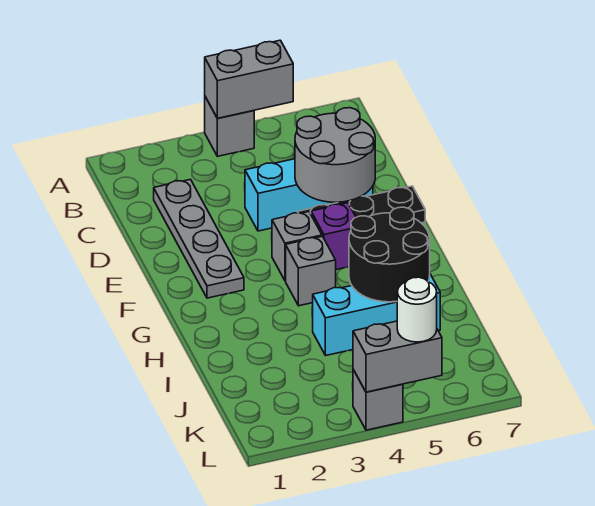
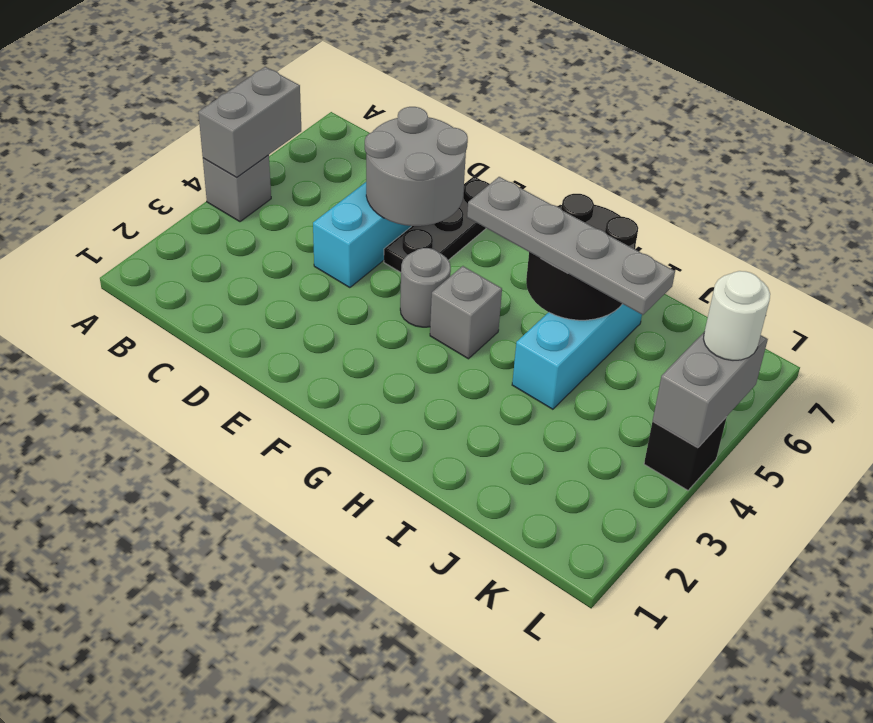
grey plate C2:F2 level 1 -> grey plate G5:J5 level 3
grey brick F4 level 1 -> grey round brick F4 level 1
purple brick F5 level 1 -> none
grey brick L4 level 1 -> black brick L4 level 1

